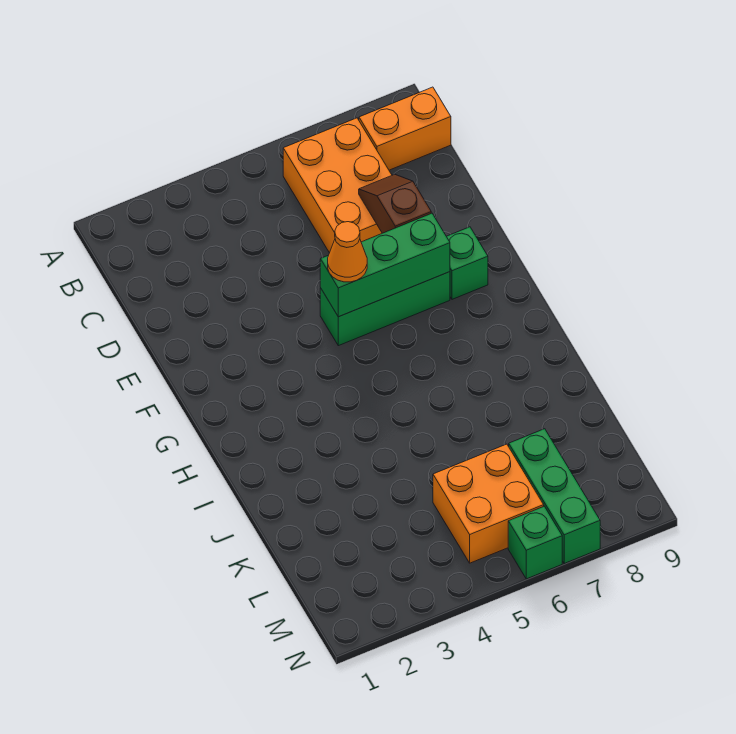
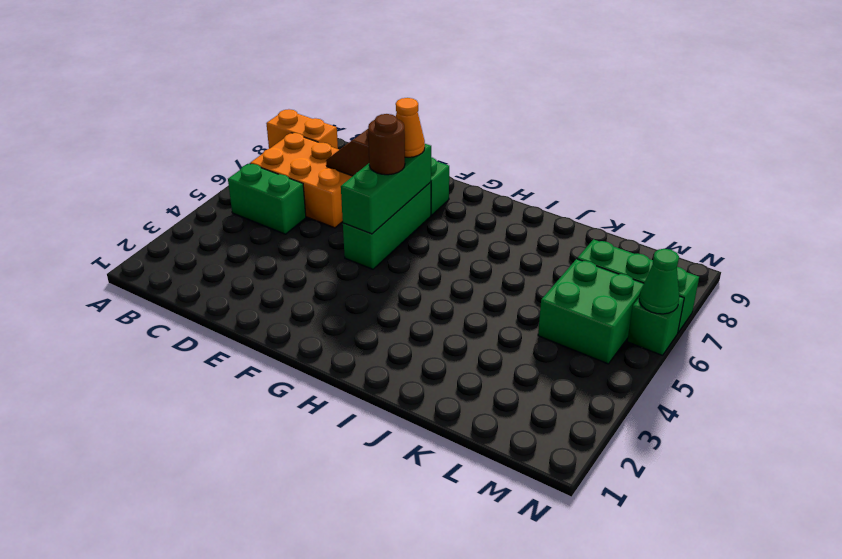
none -> green brick B5:C5 level 1
orange brick B8:B9 level 1 -> orange brick A8:B8 level 1
orange cone F5 level 3 -> orange cone F7 level 3
none -> brown round brick F6 level 3
orange brick L5:M6 level 1 -> green brick L5:M6 level 1
none -> green cone N6 level 2

